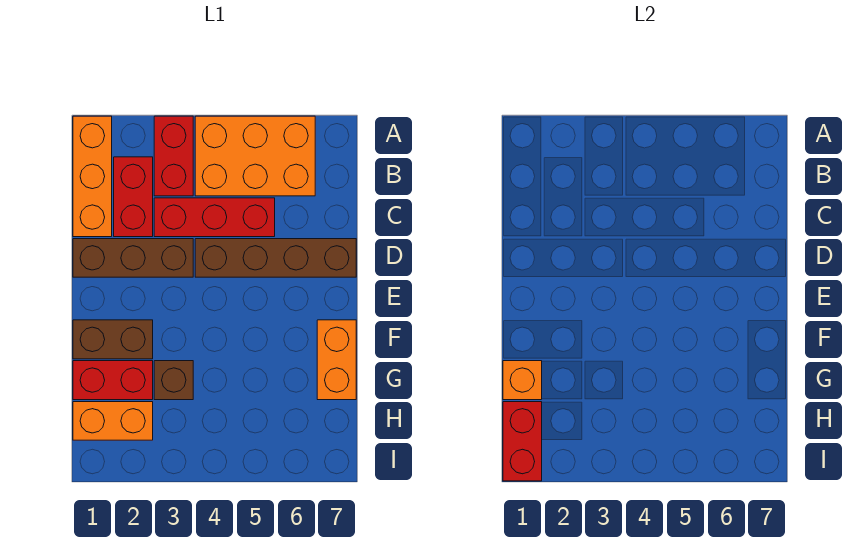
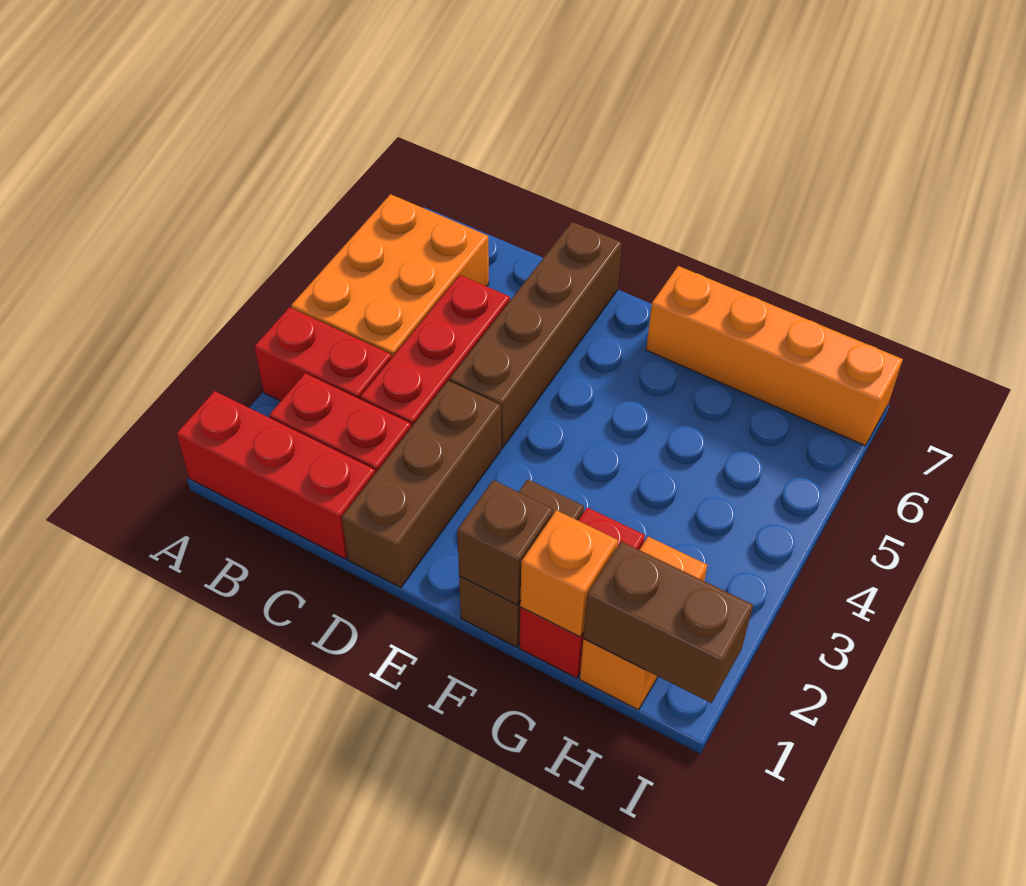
orange brick A1:C1 level 1 -> red brick A1:C1 level 1
orange brick F7:G7 level 1 -> orange brick F7:I7 level 1
brown brick G3 level 1 -> brown brick F1 level 2
red brick H1:I1 level 2 -> brown brick H1:I1 level 2

